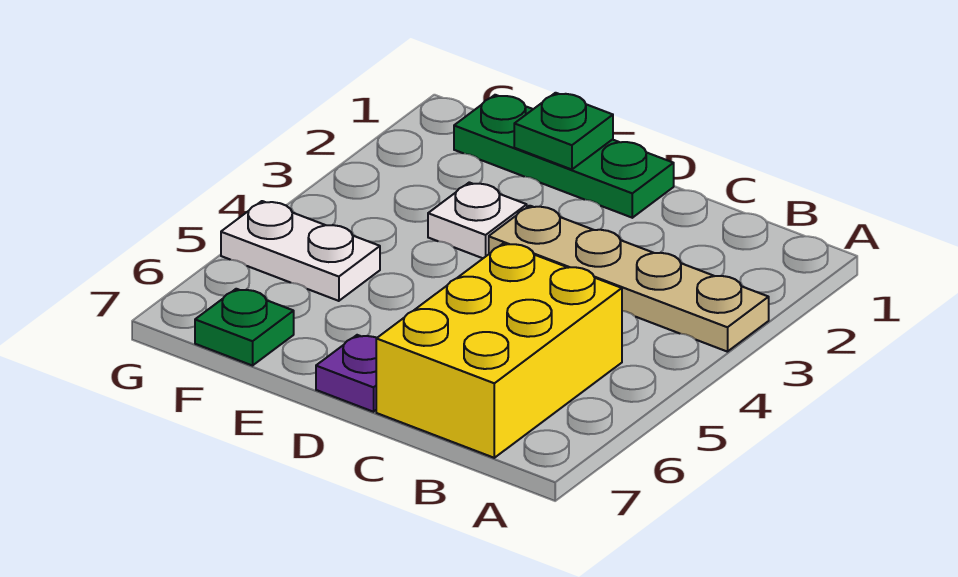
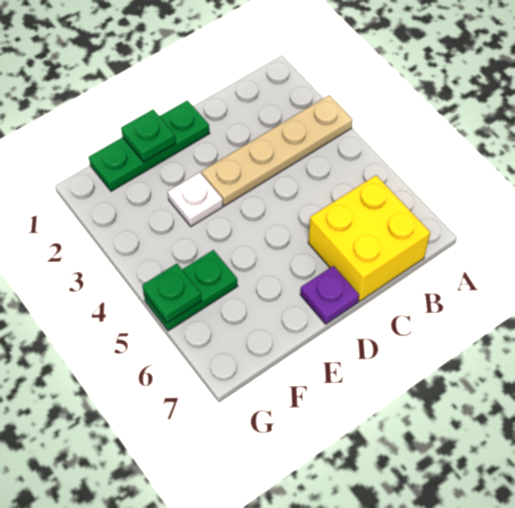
yellow brick B5:C7 level 1 -> yellow brick B6:C7 level 1
white plate F5:G5 level 1 -> green plate F5:G5 level 1
green plate F7 level 1 -> green plate G5 level 2

